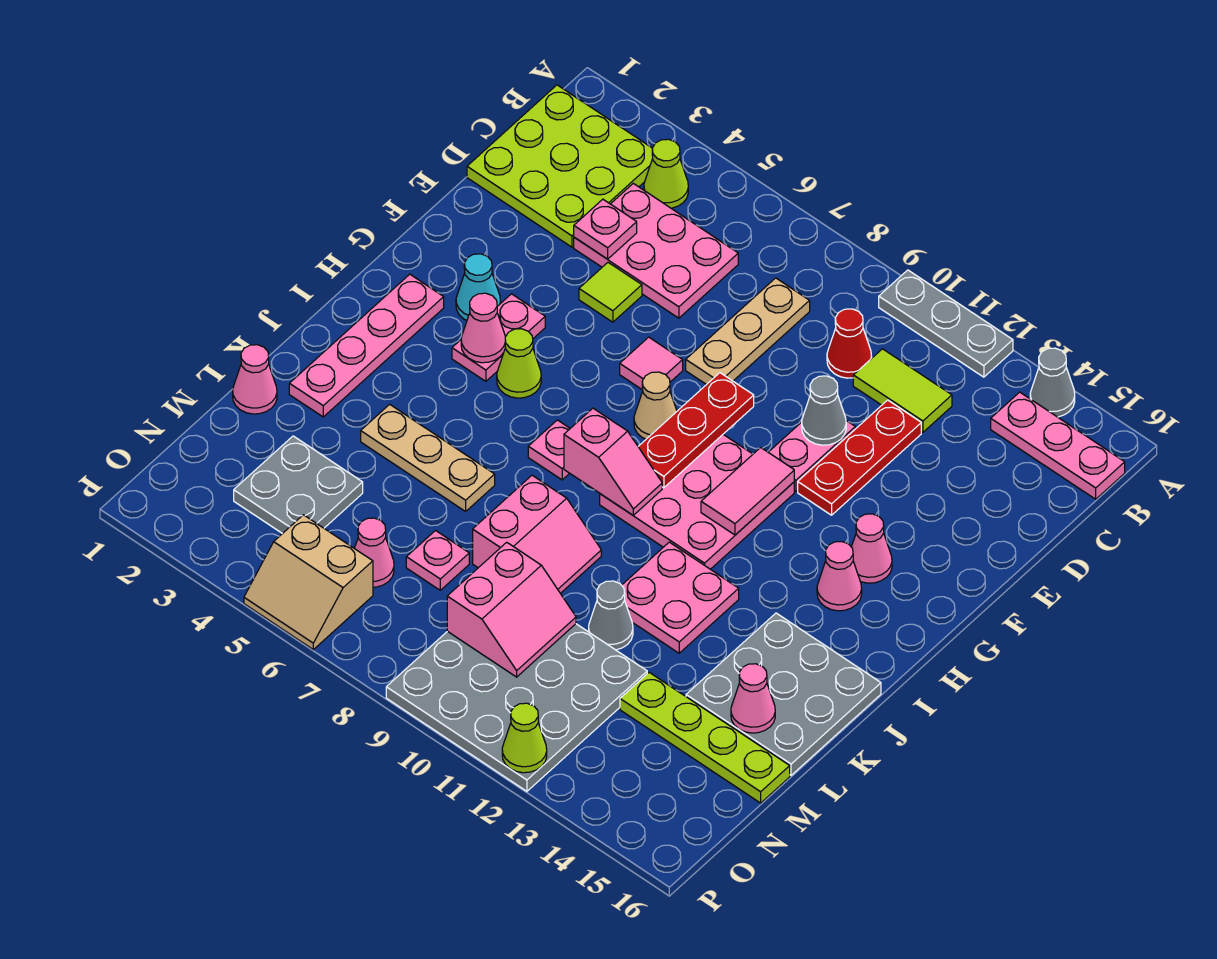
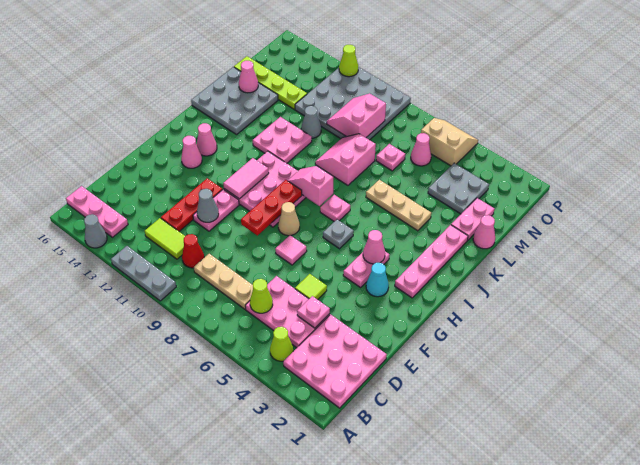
lime plate B1:D3 level 1 -> pink plate B1:D3 level 1
tan plate C8:E8 level 1 -> tan plate C7:C9 level 1
lime cone H5 level 1 -> lime cone C6 level 2
none -> grey plate H6 level 1
none -> pink plate L2:M2 level 1

